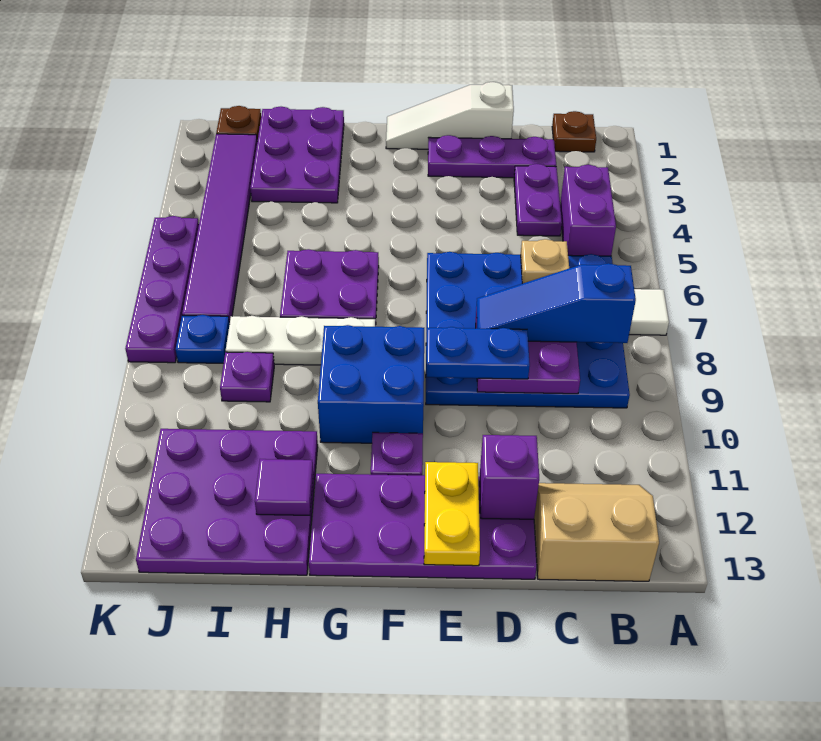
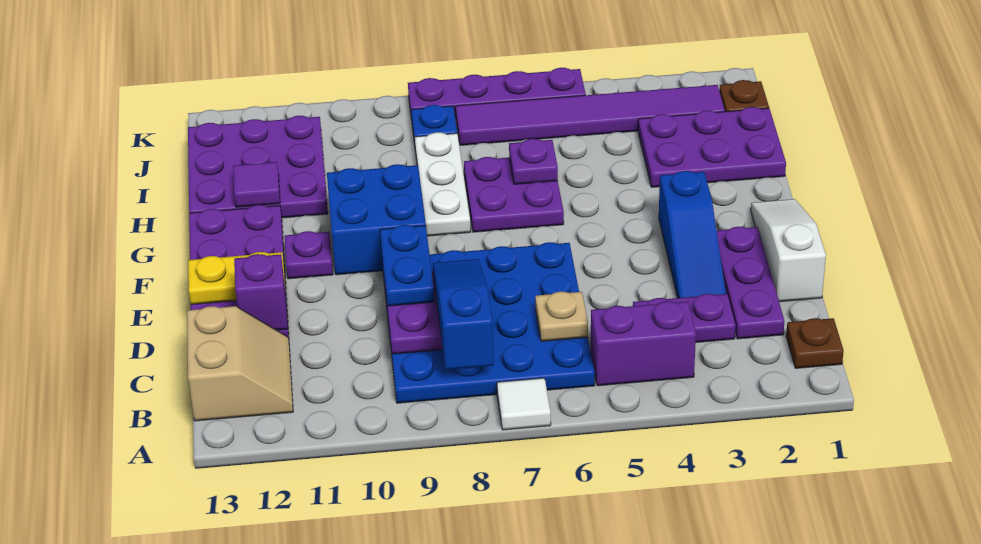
none -> blue slope D3:F3 level 1 top F
purple plate I9 level 1 -> purple plate H6 level 2

